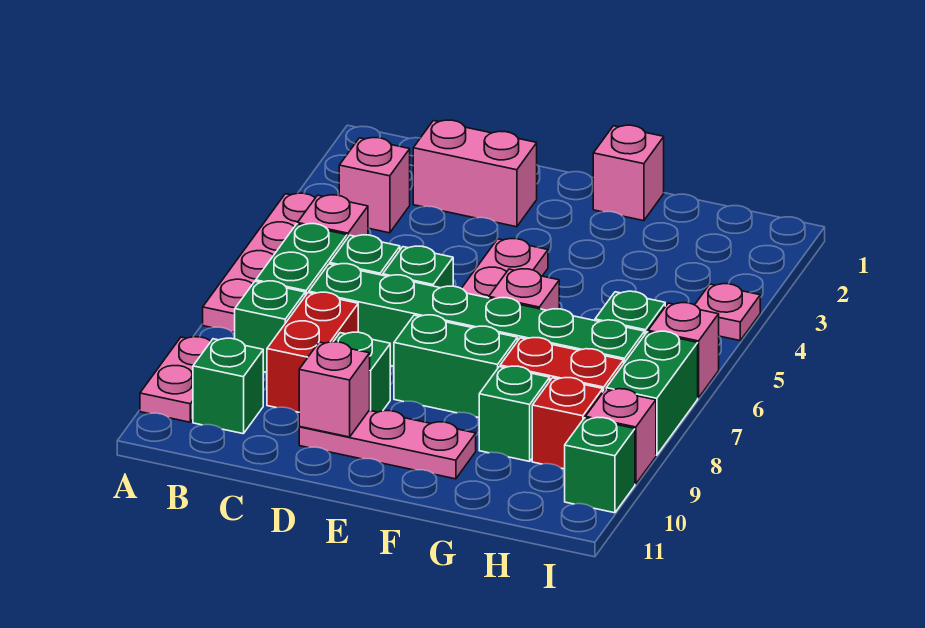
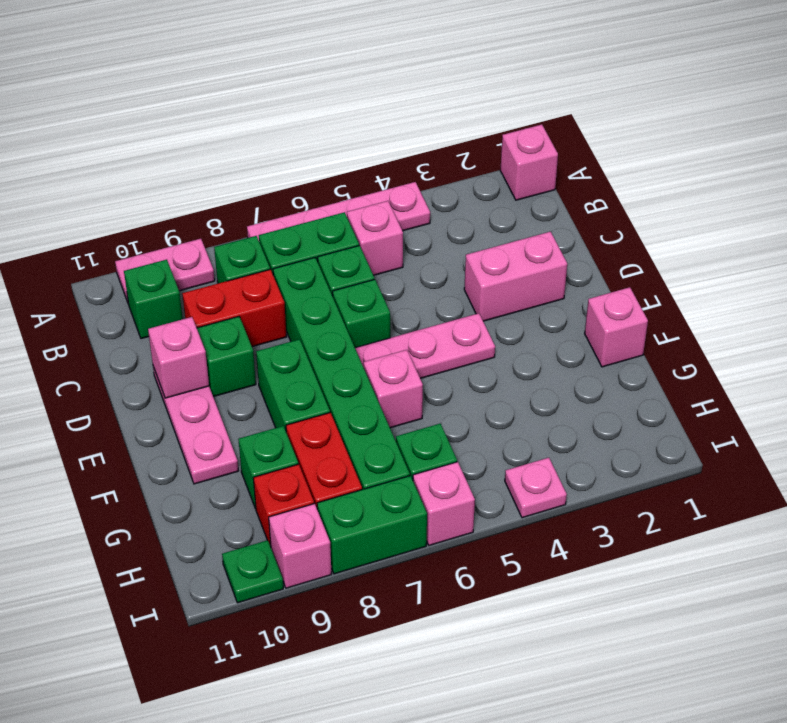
pink brick B3 level 1 -> pink brick A1 level 1
pink brick C2:D2 level 1 -> pink brick D2:D3 level 1
green brick I10 level 1 -> green plate I10 level 1

